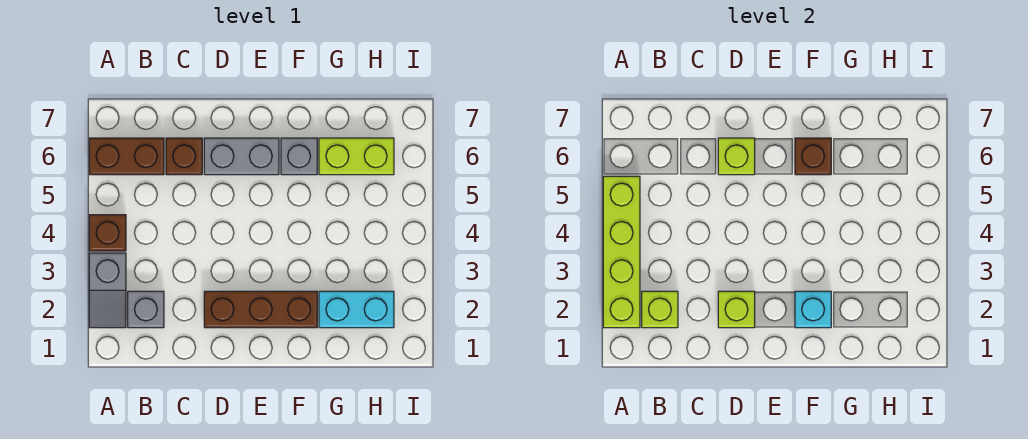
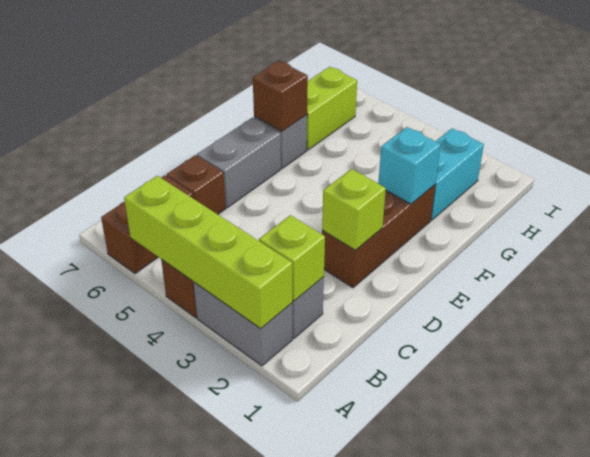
grey slope A2:A3 level 1 top 3 -> grey brick A2:A3 level 1
lime brick D6 level 2 -> none

